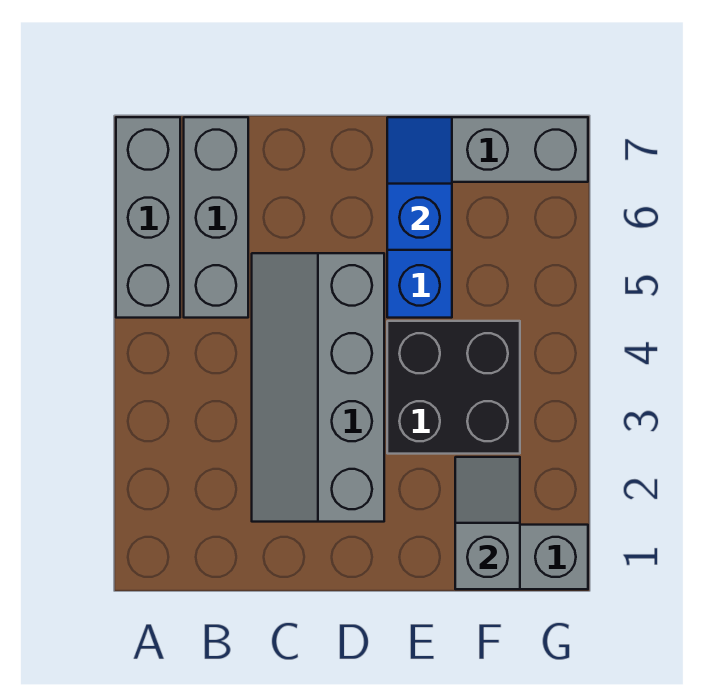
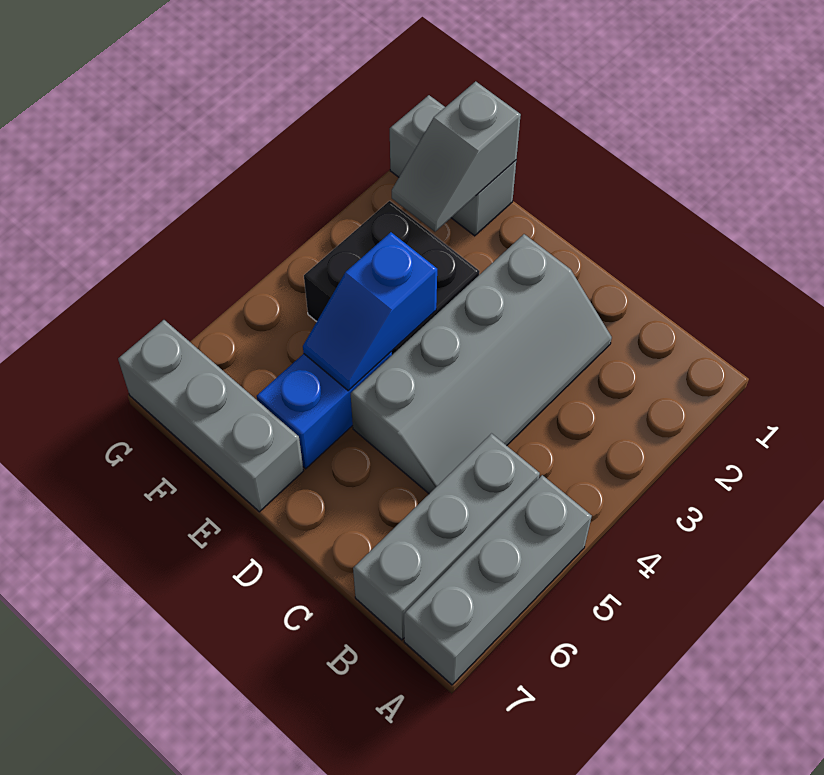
blue slope E6:E7 level 2 top 6 -> blue slope E4:E5 level 2 top 4

